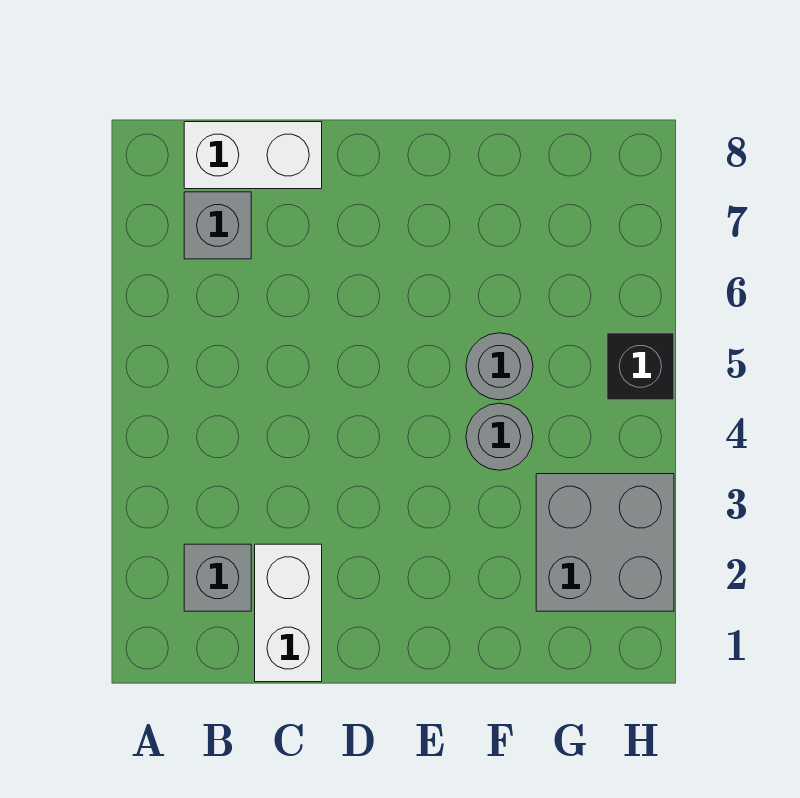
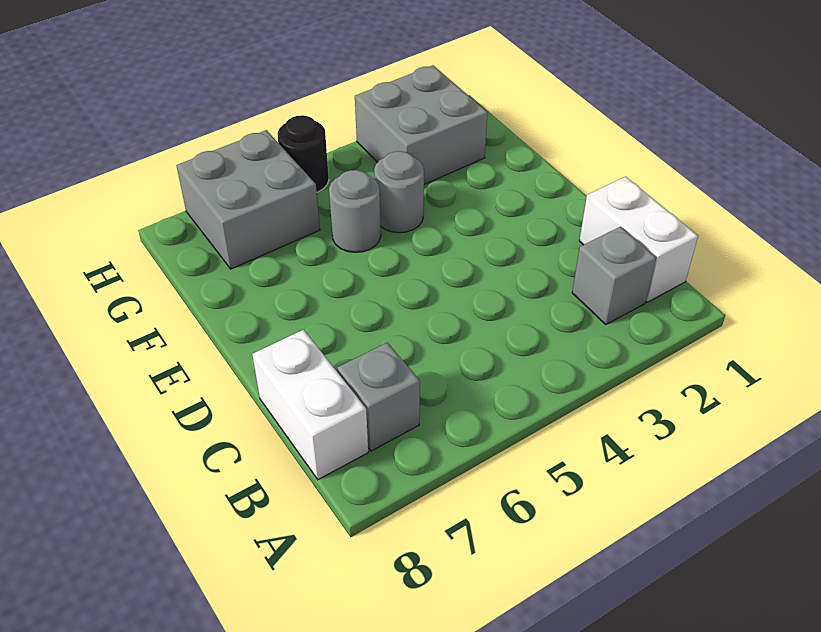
white brick C1:C2 level 1 -> white brick B1:C1 level 1
none -> grey brick G6:H7 level 1
black brick H5 level 1 -> black round brick H5 level 1

